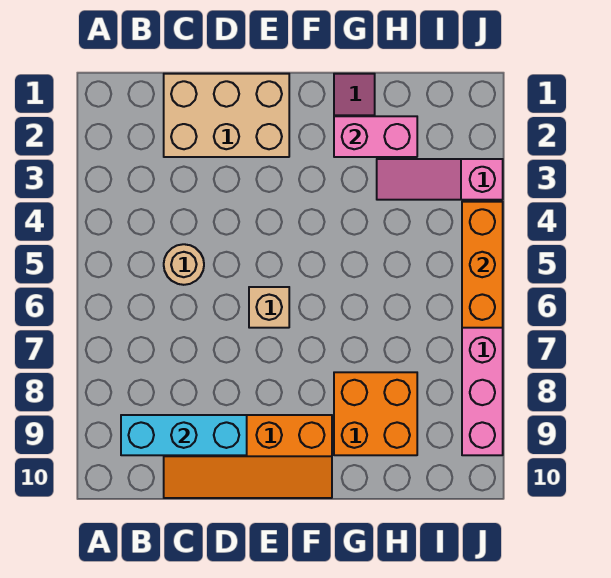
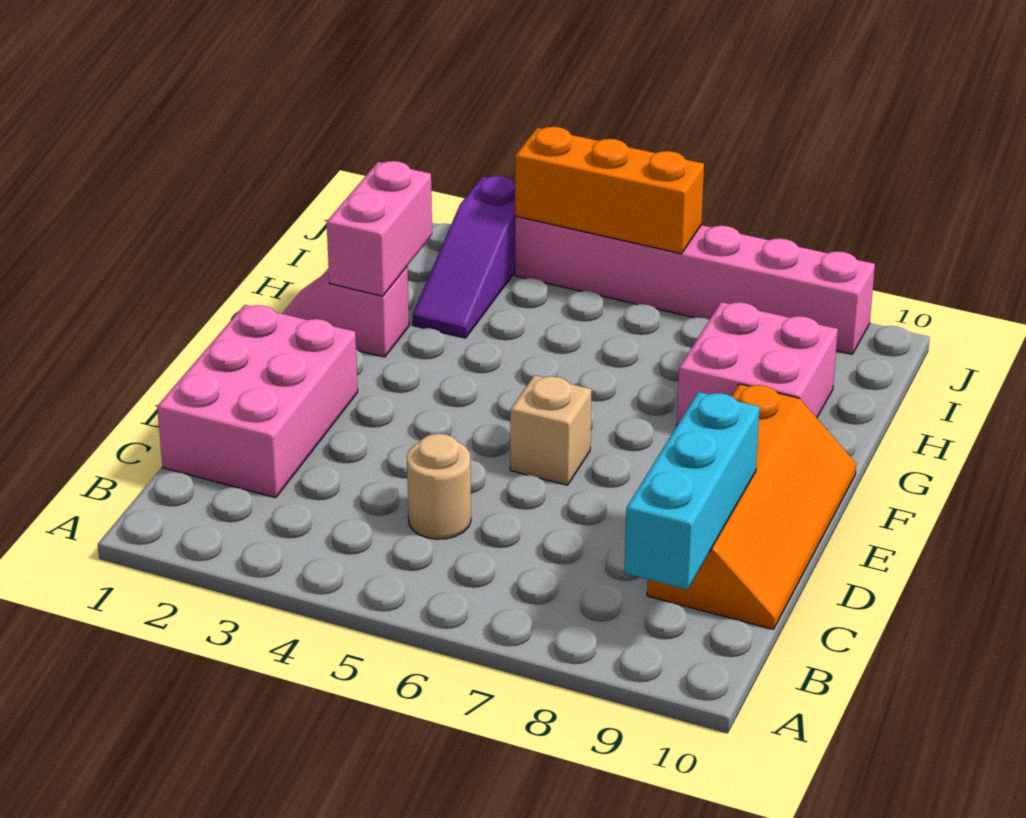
tan brick C1:E2 level 1 -> pink brick C1:E2 level 1
orange brick G8:H9 level 1 -> pink brick G8:H9 level 1
pink slope H3:J3 level 1 top J -> purple slope H3:J3 level 1 top J

